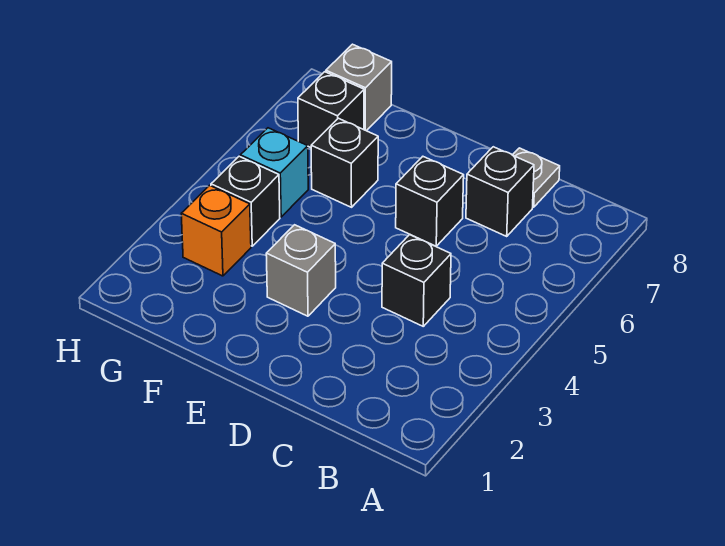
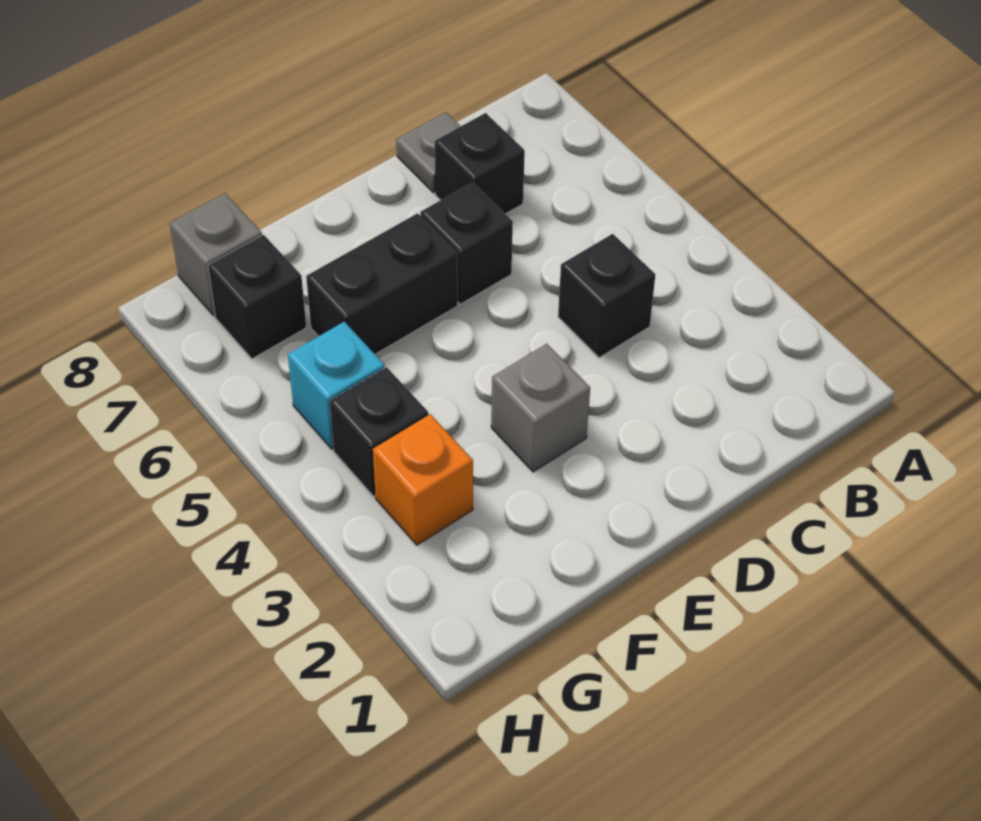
black brick F6 level 1 -> black brick E6:F6 level 1

